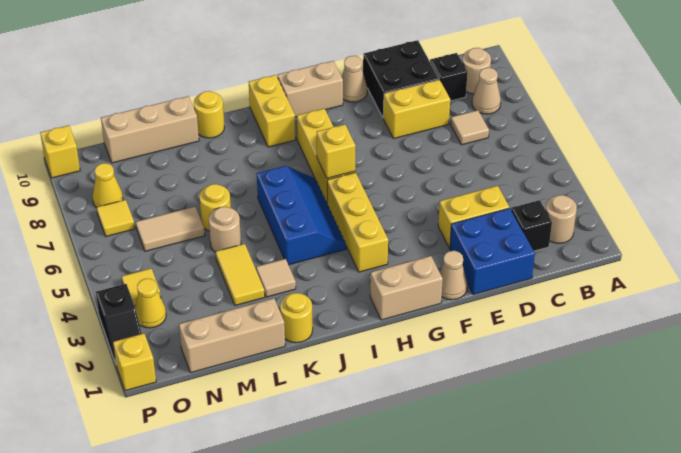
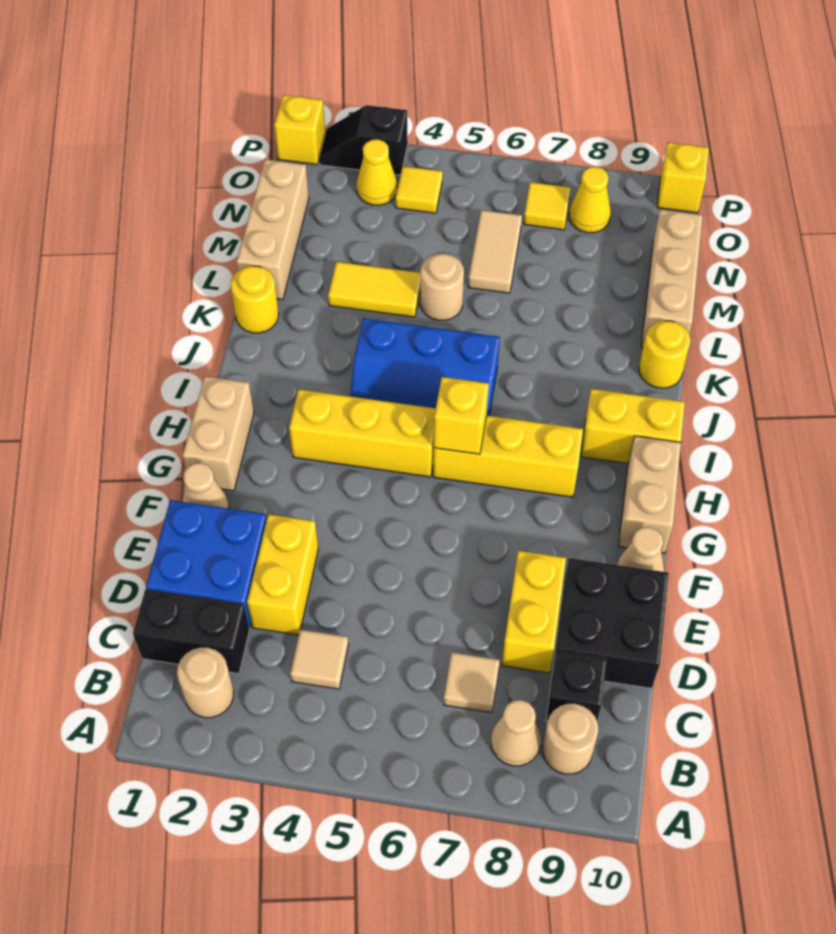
black brick C2 level 1 -> black brick C1:C2 level 1
tan tile K3 level 1 -> tan tile C4 level 1
yellow round brick L6 level 1 -> none

